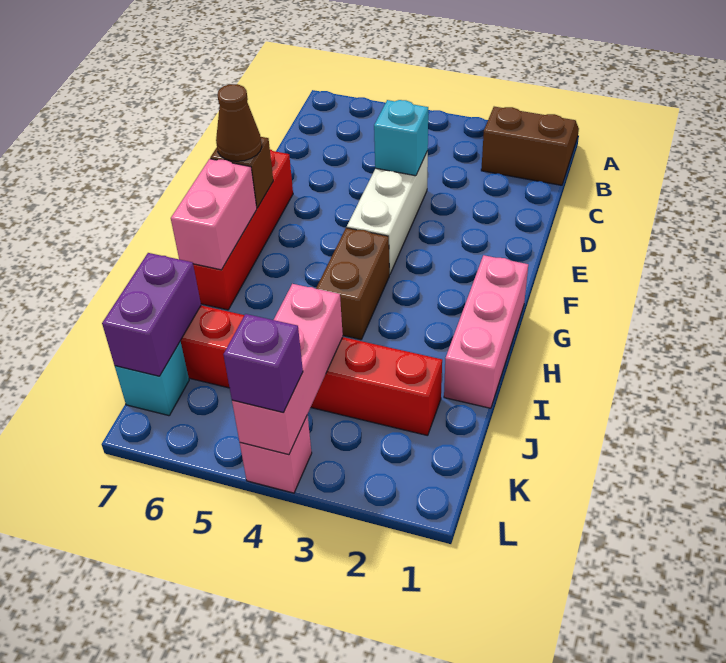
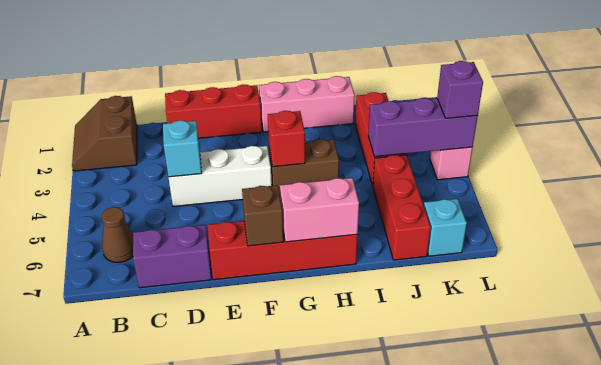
none -> red brick D1:F1 level 1
brown cone F7 level 3 -> brown cone B6 level 1
none -> red brick G4 level 2
pink brick J4:L4 level 2 -> purple brick J4:L4 level 2
purple brick J7:K7 level 2 -> purple brick C7:D7 level 1

